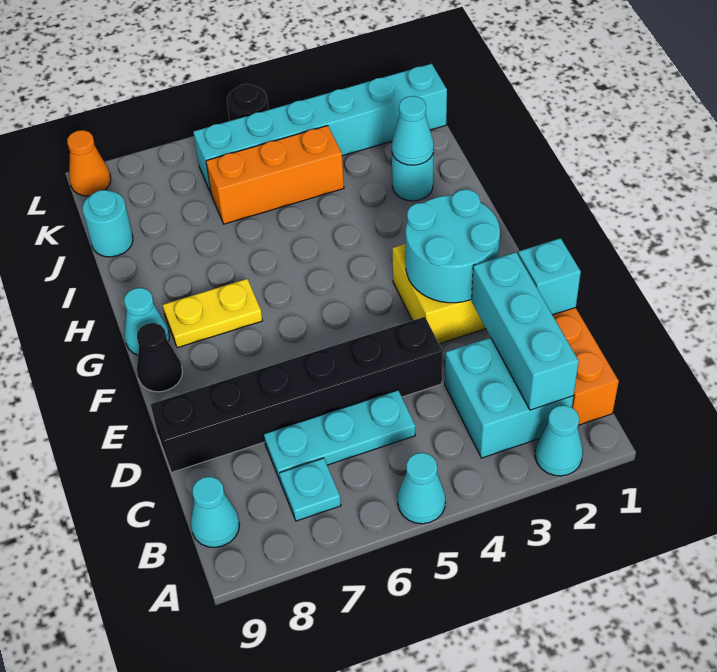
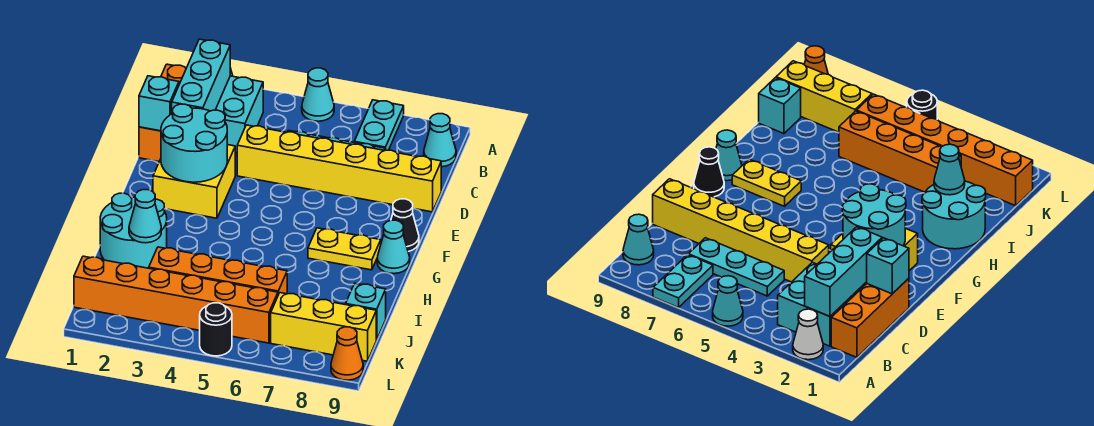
cyan cone A2 level 1 -> white cone A2 level 1
cyan plate B7 level 1 -> cyan plate A7:B7 level 1
black brick D4:D9 level 1 -> yellow brick D4:D9 level 1
cyan round brick I2 level 1 -> cyan round brick H1:I2 level 1
orange brick J4:J6 level 1 -> orange brick J3:J6 level 1
cyan round brick J9 level 1 -> cyan brick J9 level 1
cyan brick K1:K6 level 1 -> orange brick K1:K6 level 1
none -> yellow brick K7:K9 level 1

